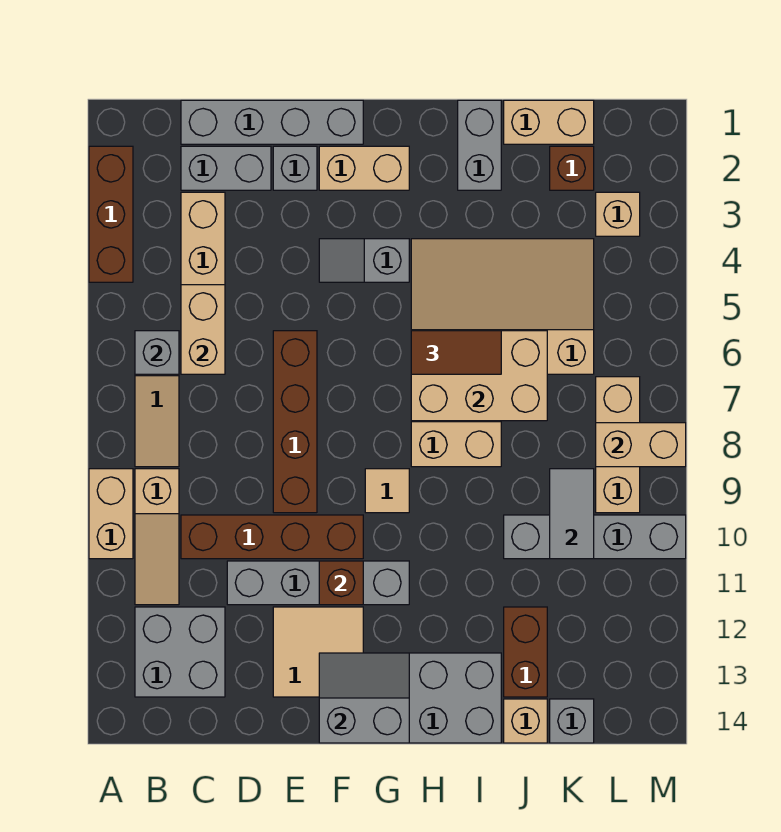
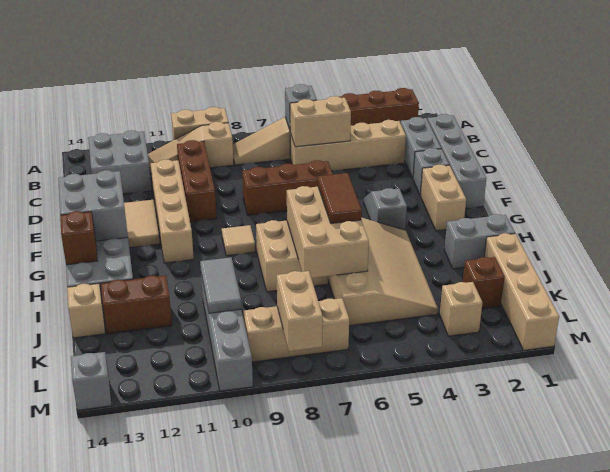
brown brick C10:F10 level 1 -> brown brick C10:E10 level 1
grey brick D11:G11 level 1 -> tan brick D11:G11 level 1
brown brick E6:E9 level 1 -> brown brick E6:E8 level 1
brown brick F11 level 2 -> brown brick H14 level 2
grey slope F13:G14 level 2 top 14 -> grey brick F13:G14 level 2
tan brick J1:K1 level 1 -> tan brick J1:M1 level 1
grey tile K9:K10 level 2 -> grey tile J10:K10 level 2
grey brick K14 level 1 -> grey brick M14 level 1

